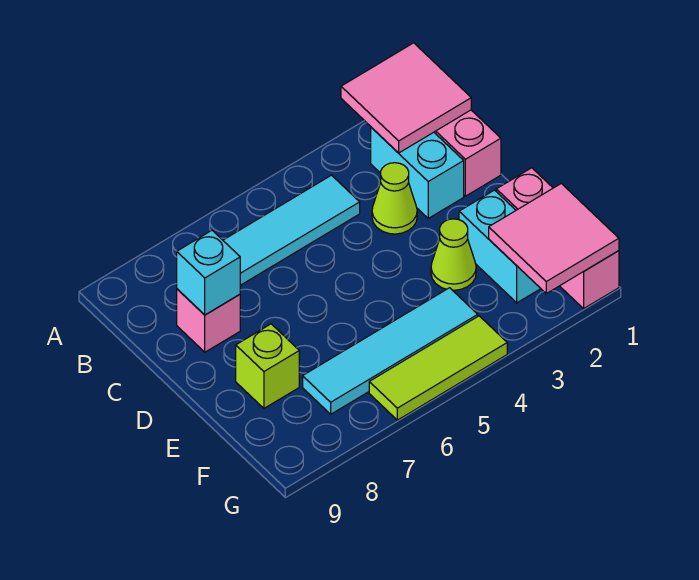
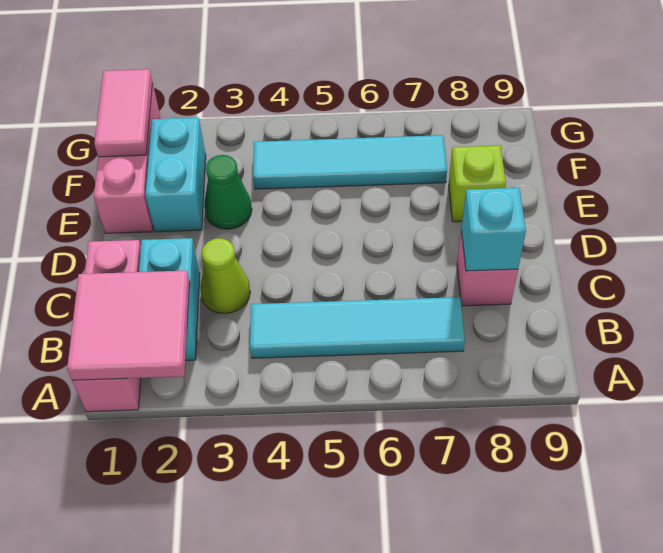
lime cone E3 level 1 -> green cone E3 level 1
pink tile F1:G2 level 2 -> pink tile F1:G1 level 2
lime tile G4:G6 level 1 -> none

